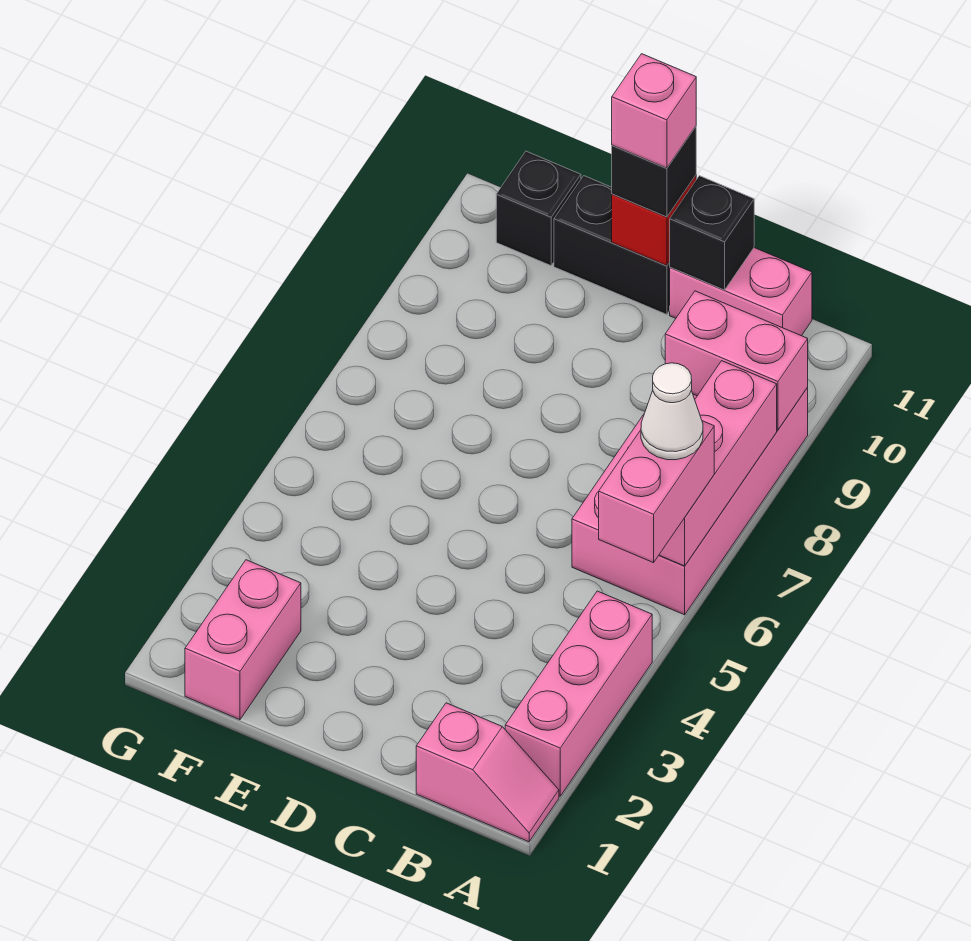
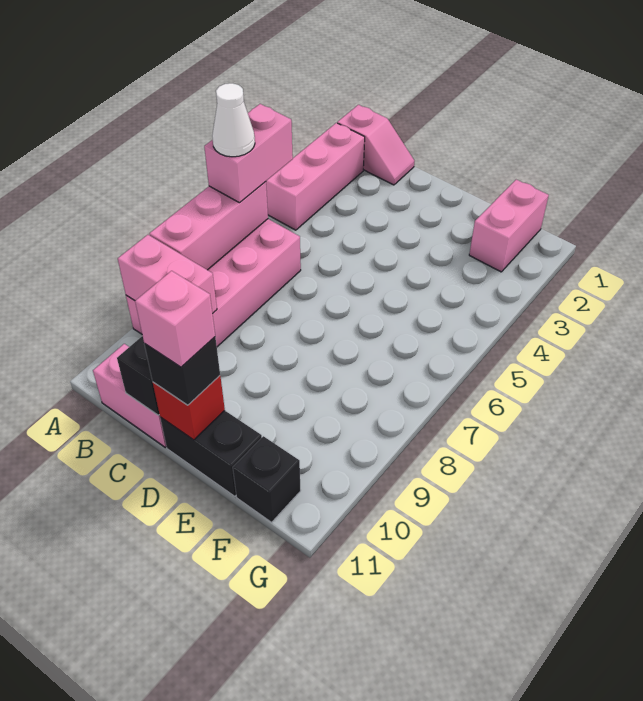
pink slope A1:B1 level 1 top B -> pink slope A1:B1 level 1 top A

